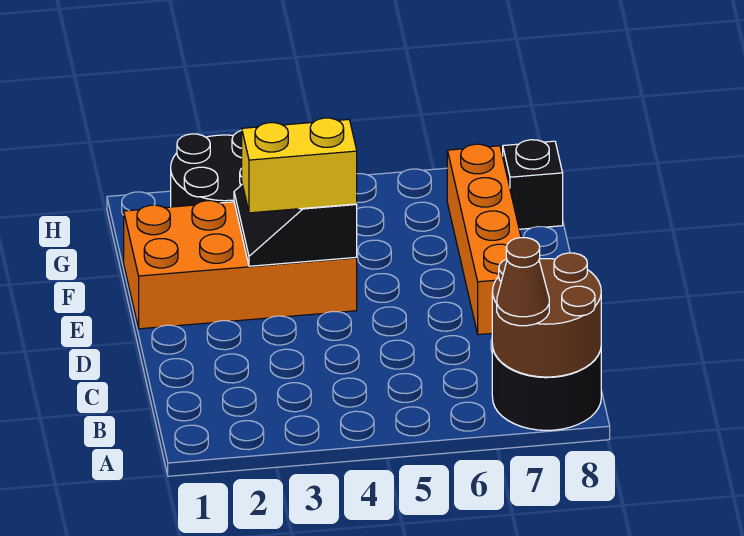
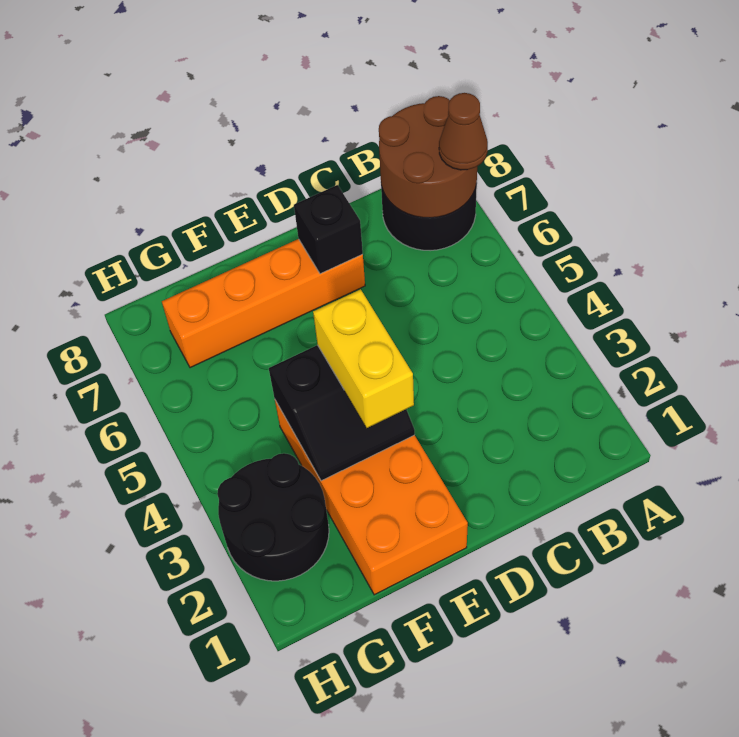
black brick G8 level 1 -> black brick D7 level 2

